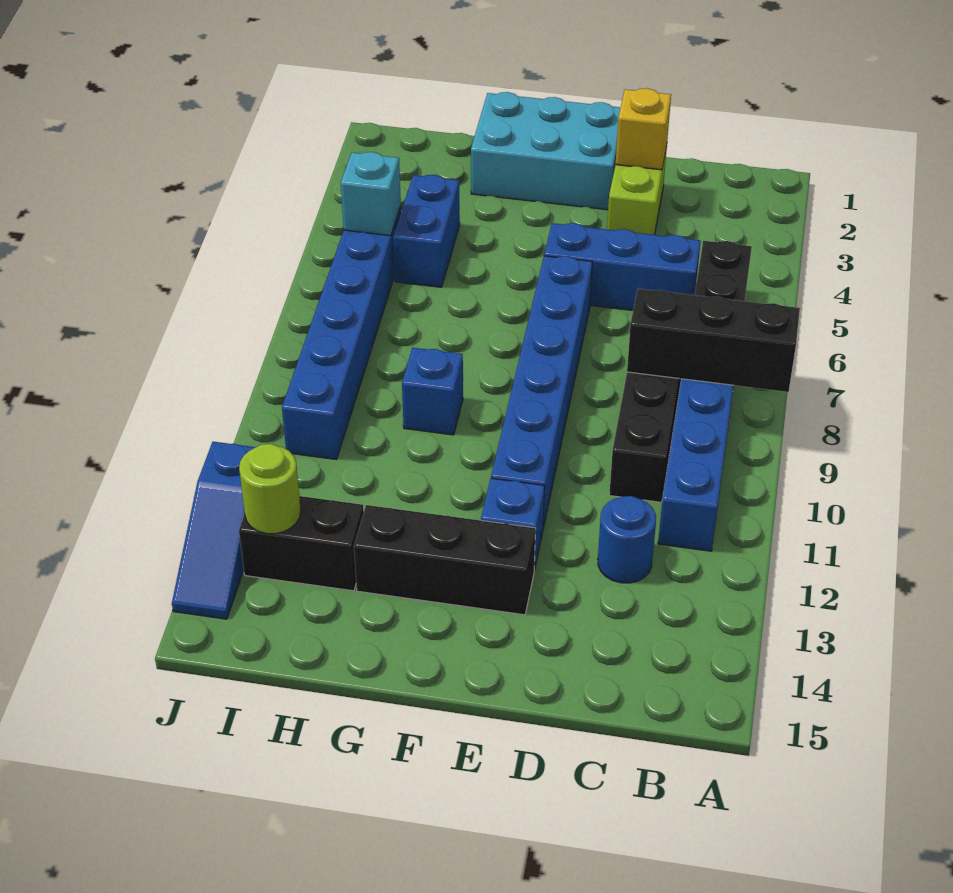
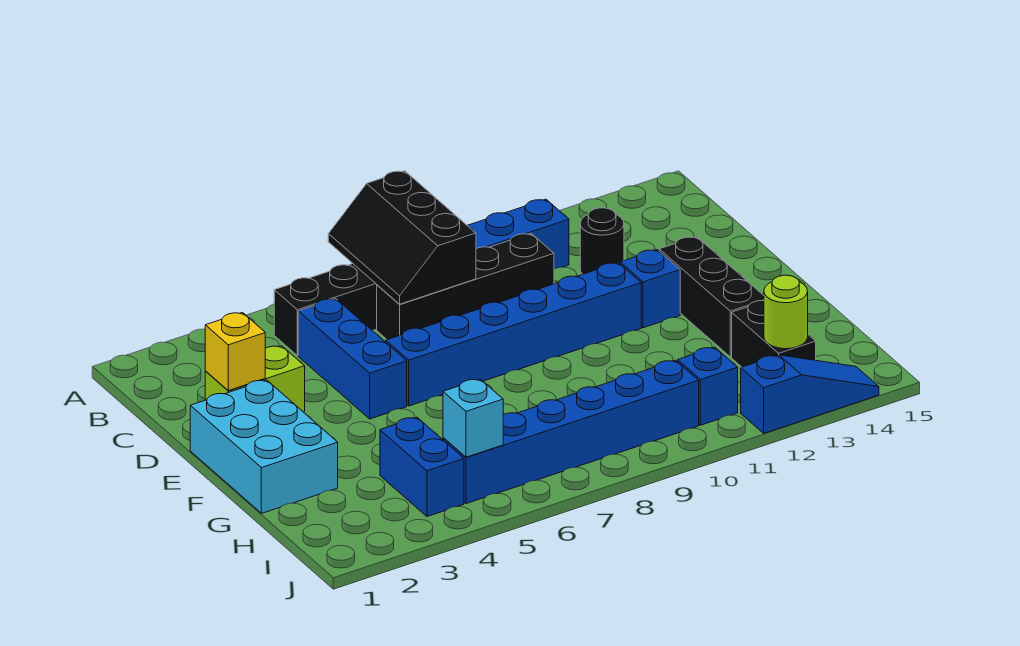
blue round brick C12 level 1 -> black round brick C12 level 1
blue brick G9 level 1 -> blue brick I11 level 1
blue brick H4:H5 level 1 -> blue brick H4:I4 level 1

